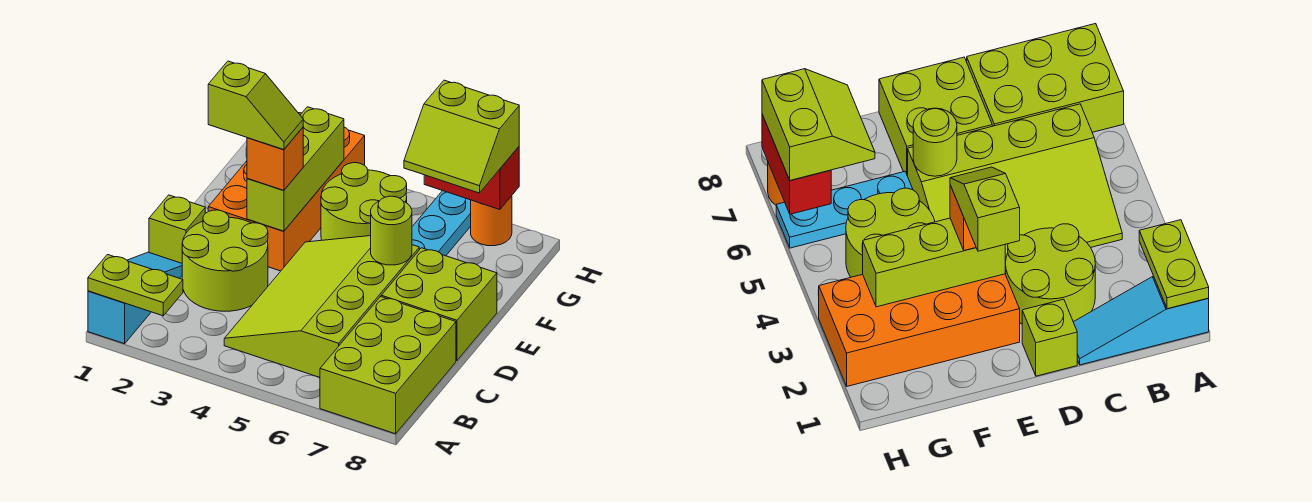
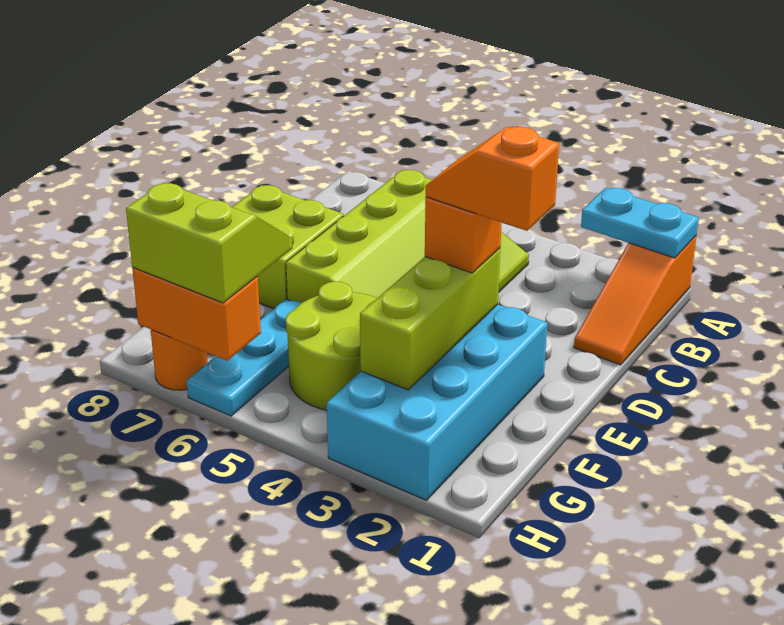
cyan slope A1:C1 level 1 top A -> orange slope A1:C1 level 1 top A
lime plate A1:A2 level 2 -> cyan plate A1:A2 level 2
lime brick A7:C8 level 1 -> none
lime round brick C2:D3 level 1 -> none
lime brick D1 level 1 -> none
orange brick E2:H3 level 1 -> cyan brick E2:H3 level 1
lime slope E2:E3 level 4 top 2 -> orange slope E2:E3 level 4 top 2
lime round brick E6 level 2 -> none
red brick H6:H7 level 2 -> orange brick H6:H7 level 2

